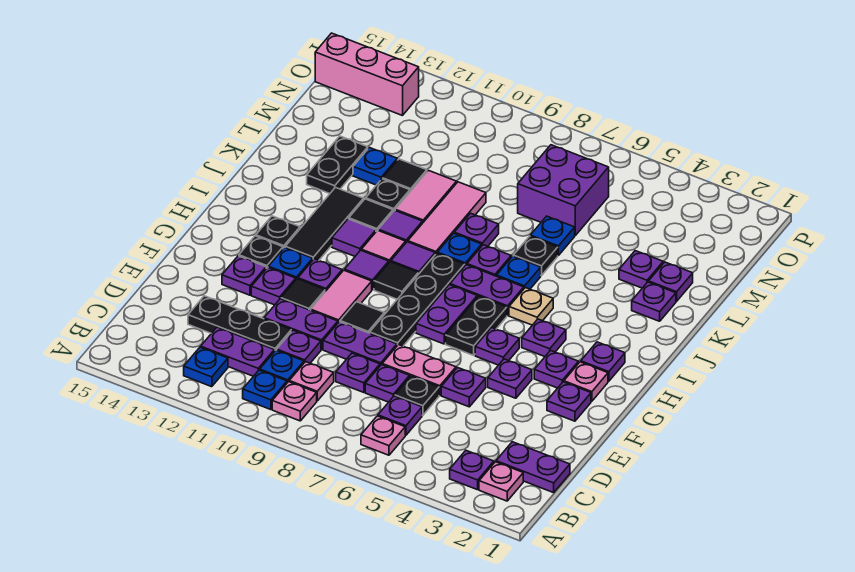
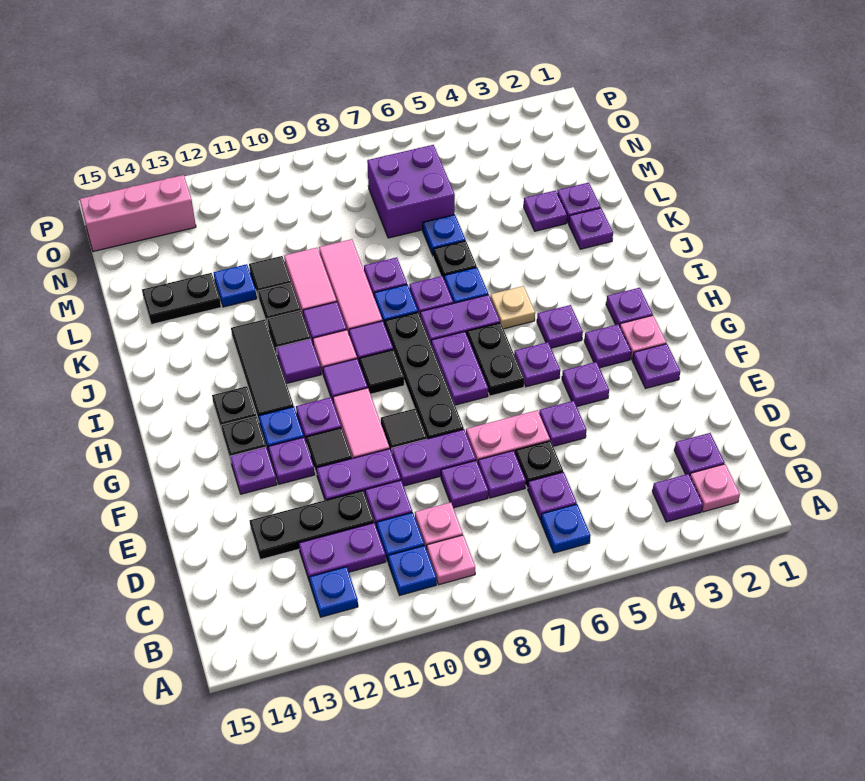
pink plate B6 level 1 -> blue plate B6 level 1
purple plate C1:C2 level 1 -> purple plate C2 level 1
black plate K13:L13 level 1 -> black plate L13:L14 level 1

